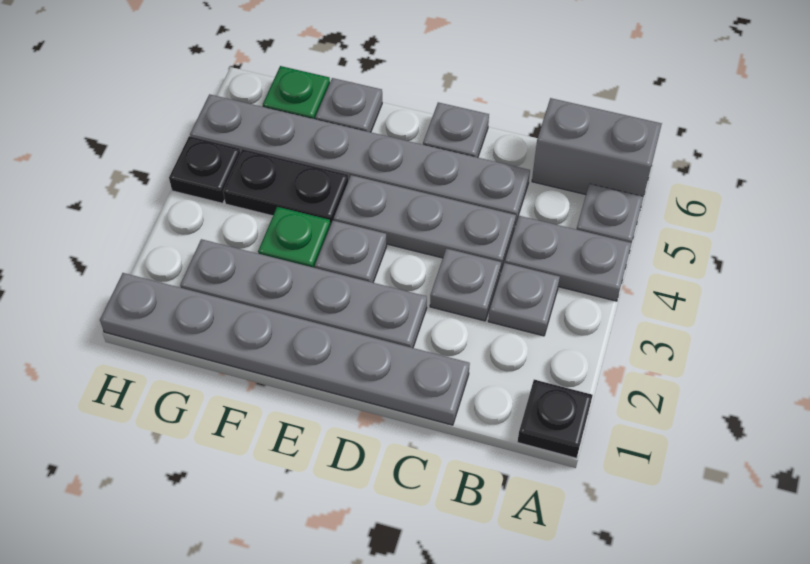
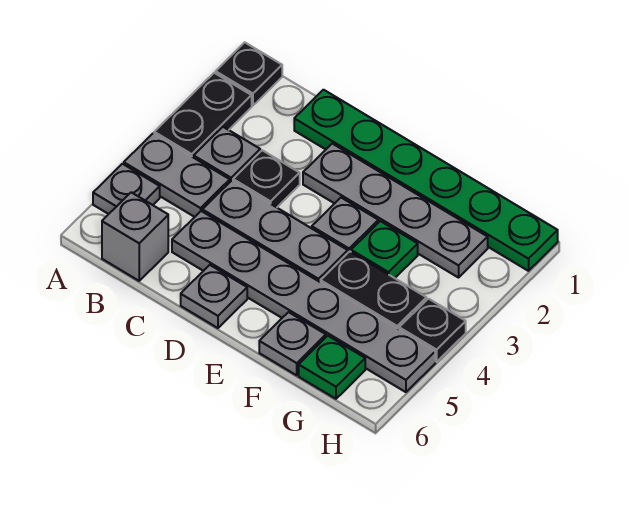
none -> black plate A2:A3 level 1
grey brick A6:B6 level 1 -> grey brick B6 level 1
grey plate C1:H1 level 1 -> green plate C1:H1 level 1
grey plate C3 level 1 -> black plate C3 level 1

